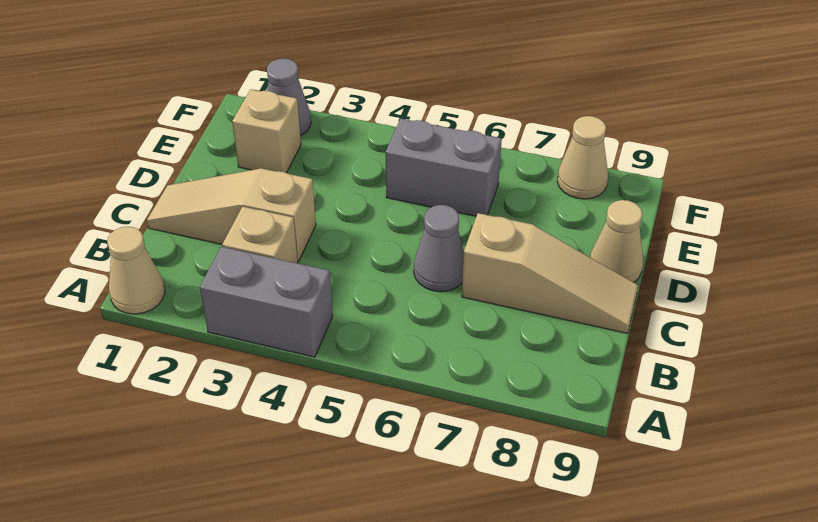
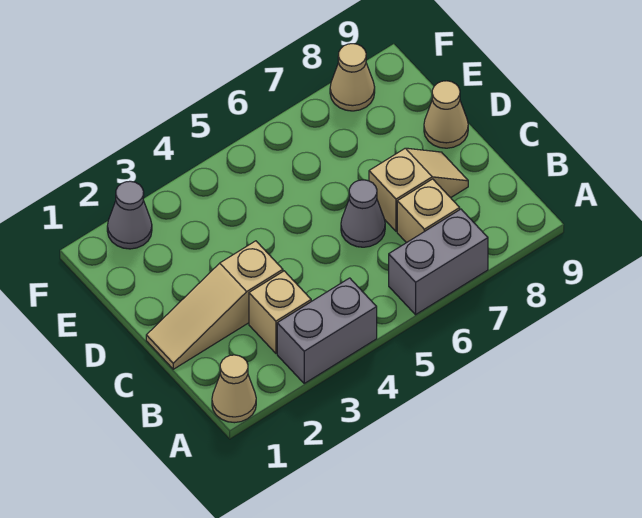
tan slope C7:C9 level 1 top 7 -> tan slope C7:C8 level 1 top 7
tan brick E2 level 1 -> tan brick B7 level 1
grey brick E5:E6 level 1 -> grey brick A6:A7 level 1

